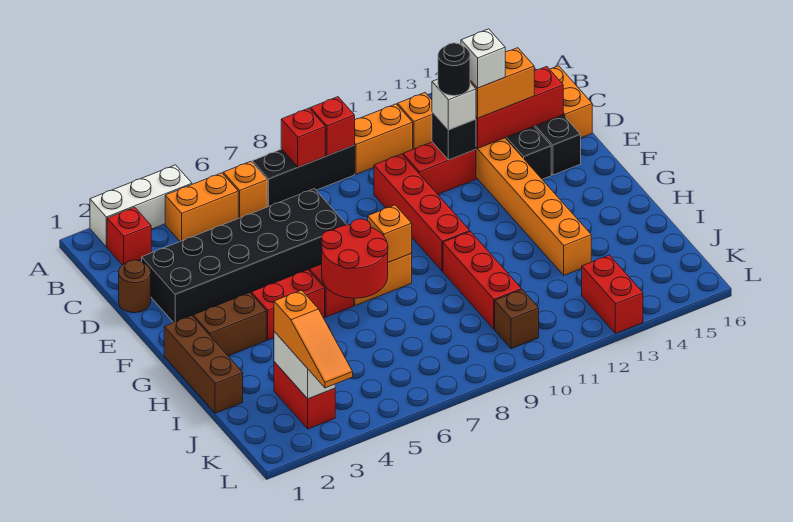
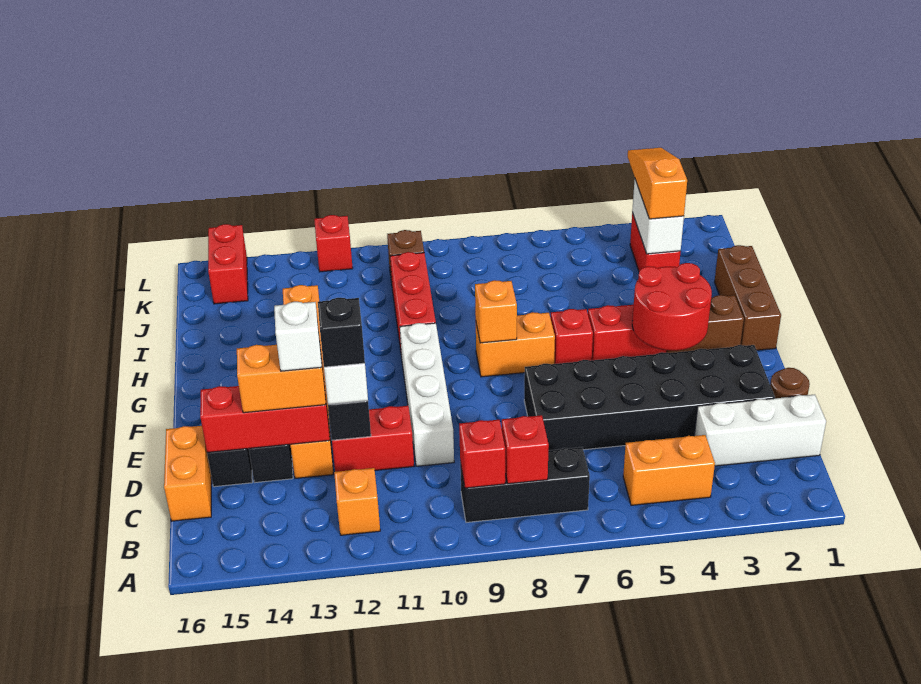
white brick A2:A4 level 1 -> white brick C1:C3 level 1
red brick B2 level 1 -> red brick L12 level 1
orange brick B6 level 1 -> none
orange brick B10:B11 level 1 -> none
red brick D10:G10 level 1 -> white brick D10:G10 level 1
black round brick D12 level 4 -> black brick D12 level 4
red round brick G6:H7 level 2 -> red round brick F3:G4 level 2
red brick K13:L13 level 1 -> red brick K15:L15 level 1

